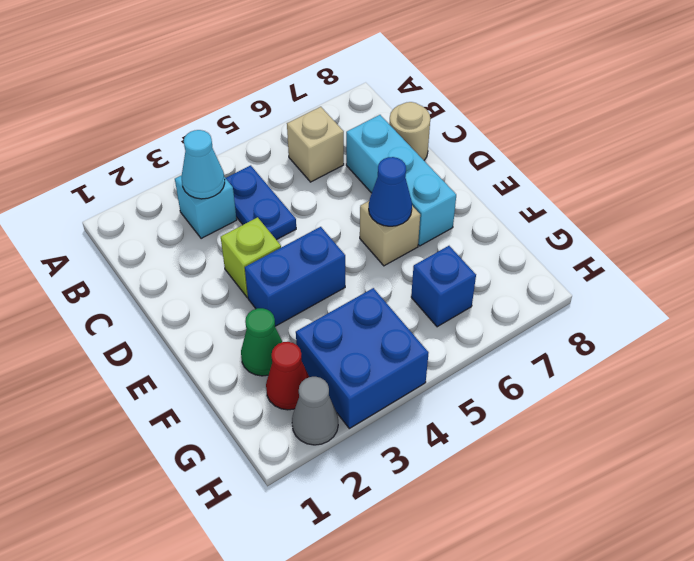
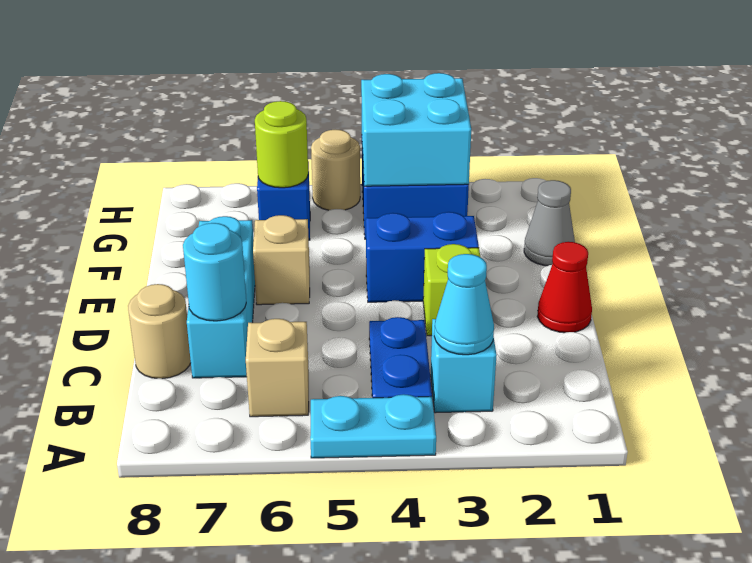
none -> cyan plate A4:A5 level 1
none -> cyan round brick C7 level 2
blue cone E6 level 2 -> none
green cone F2 level 1 -> none
red cone G2 level 1 -> red cone D1 level 1
none -> cyan brick G3:H4 level 2
none -> lime round brick G6 level 2
grey cone H2 level 1 -> grey cone F1 level 1
none -> tan round brick H5 level 1

